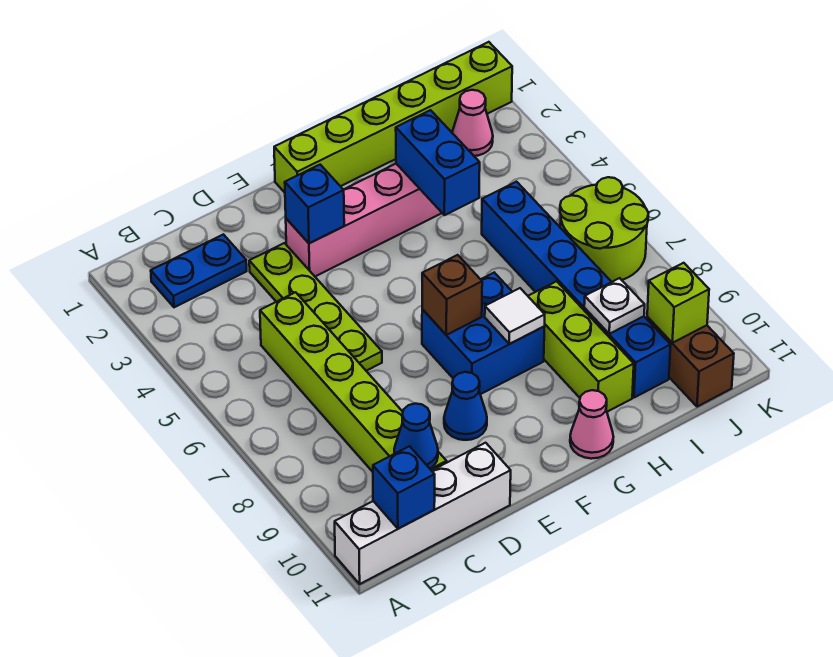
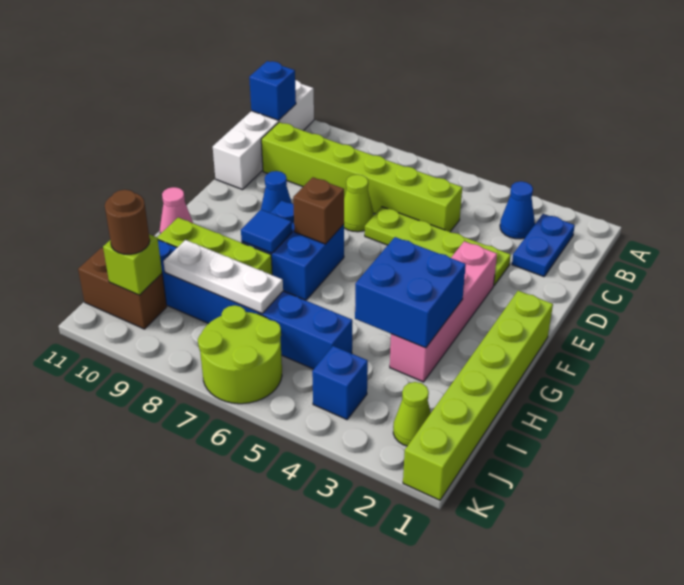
blue cone C10 level 2 -> blue cone B3 level 1
none -> lime cone D7 level 1
blue brick E3 level 2 -> blue brick J4 level 1
white tile G8 level 2 -> blue tile G8 level 2
blue brick H3:H4 level 2 -> blue brick G3:H4 level 2
white plate I9 level 2 -> white plate I7:I9 level 2
pink cone J2 level 1 -> lime cone J2 level 1
none -> brown round brick J10 level 3

